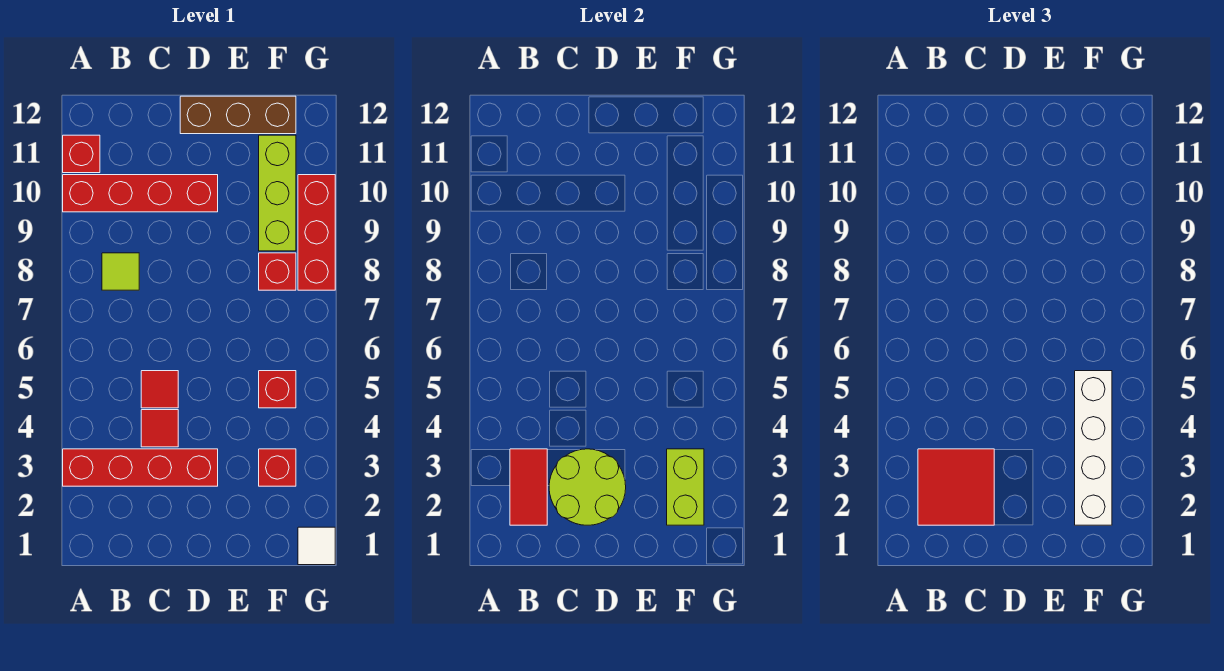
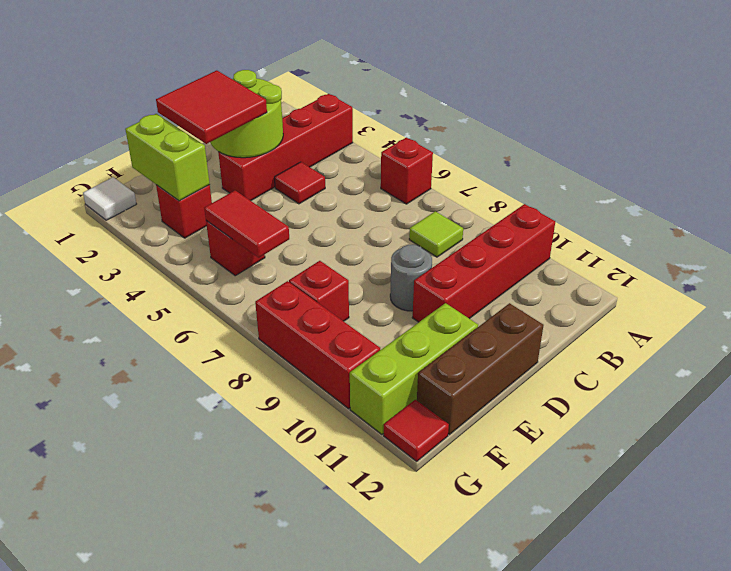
red brick A11 level 1 -> red brick A6 level 1
red tile B2:B3 level 2 -> red tile F5:F6 level 2
red tile B2:C3 level 3 -> red tile D2:E3 level 3
red tile C5 level 1 -> red tile G12 level 1
none -> grey round brick D9 level 1
white brick F2:F5 level 3 -> none
lime brick F9:F11 level 1 -> lime brick E11:G11 level 1

